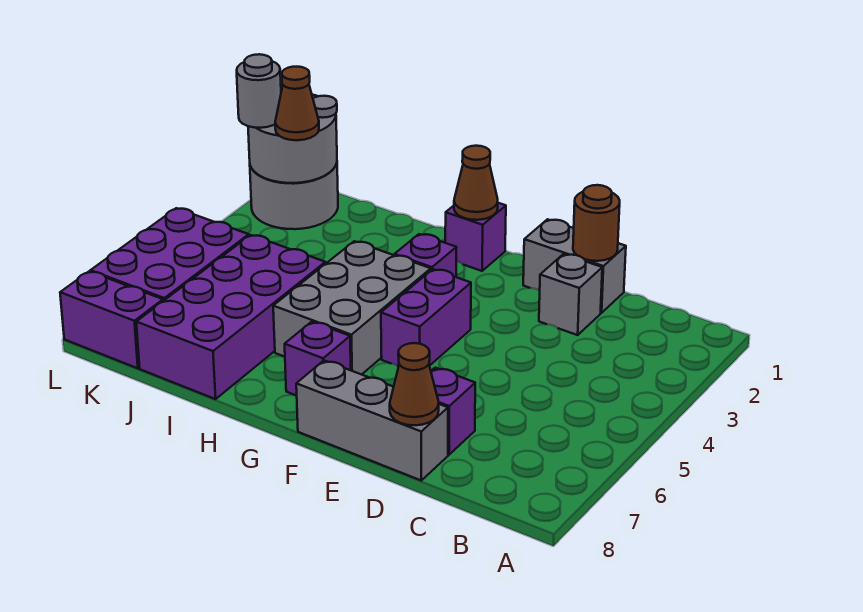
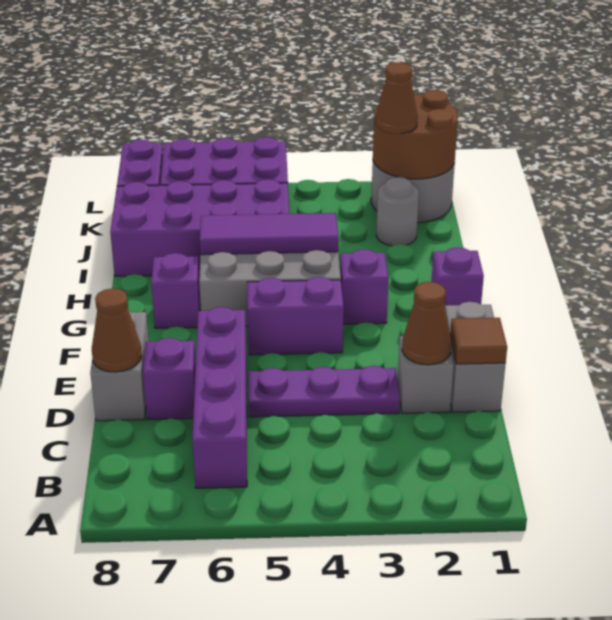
none -> purple brick B6:E6 level 1
brown round brick D1 level 2 -> brown tile D1 level 2
none -> purple plate D3:D5 level 1
grey brick D8:F8 level 1 -> grey brick D8:E8 level 1
brown cone G1 level 2 -> brown cone D2 level 2
none -> purple tile H4:H6 level 2
grey round brick K1:L2 level 2 -> brown round brick K1:L2 level 2
grey round brick L2 level 3 -> grey round brick J2 level 1

